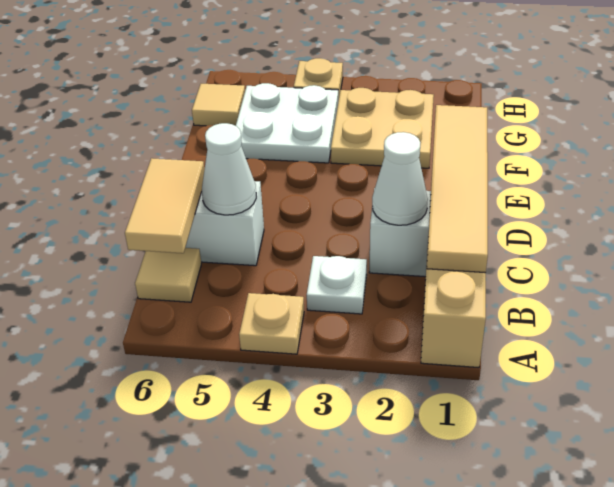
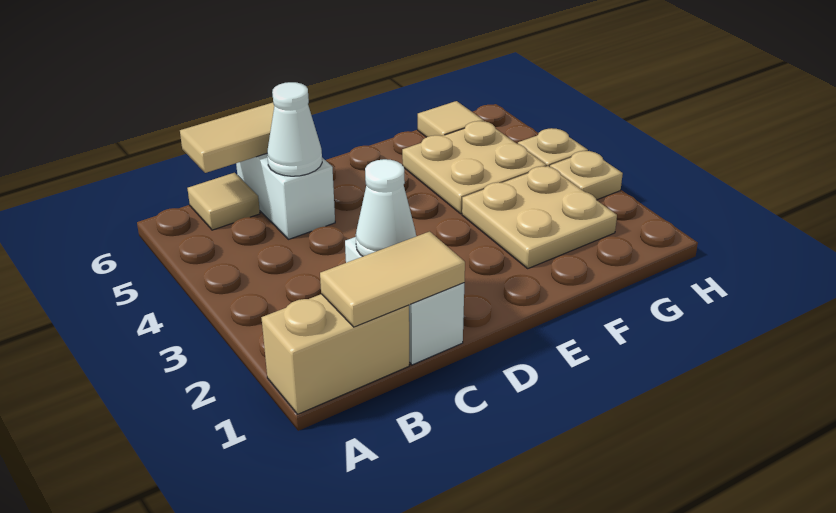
tan plate A4 level 1 -> tan plate H3 level 1
tan tile B1:E1 level 2 -> tan tile B1:C1 level 2
white plate B3 level 1 -> none
white plate F4:G5 level 1 -> tan plate F4:G5 level 1

